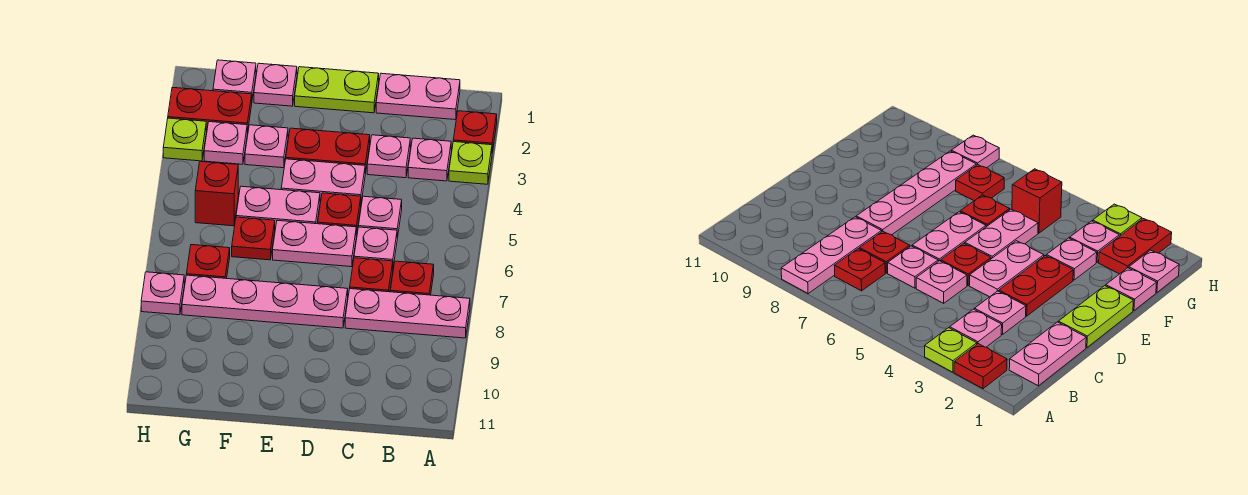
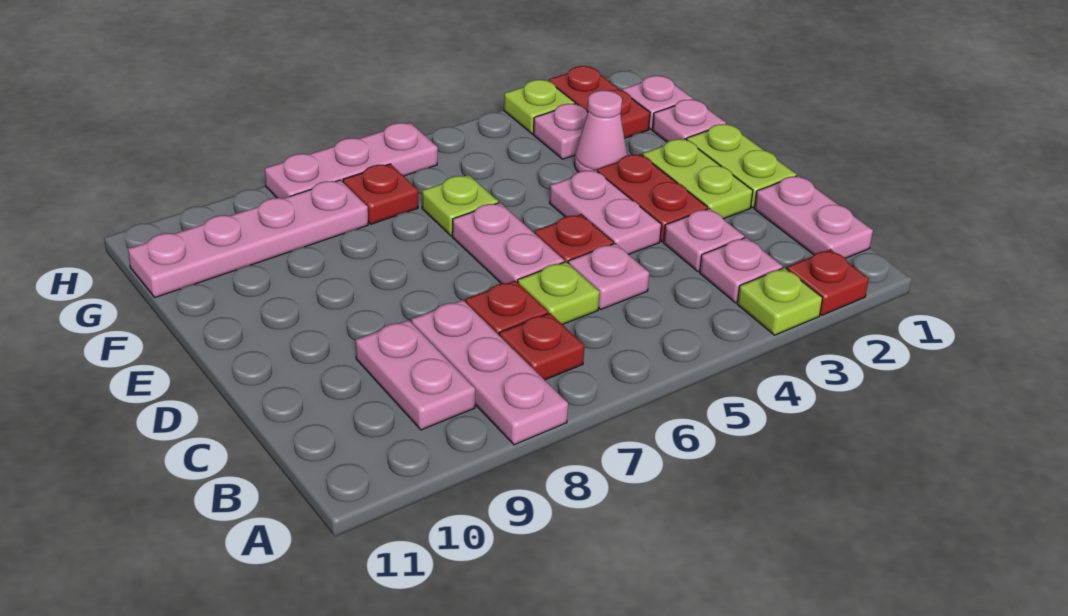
pink plate C6 level 1 -> lime plate C6 level 1
none -> lime plate D2:E2 level 1
pink plate D8:G8 level 1 -> pink plate G8:G11 level 1
pink plate E5:F5 level 1 -> pink plate B9:C9 level 1
pink plate F3 level 1 -> pink cone F3 level 1
red plate F6 level 1 -> lime plate F6 level 1
red brick G5 level 1 -> none
pink plate H8 level 1 -> pink plate H6:H8 level 1

